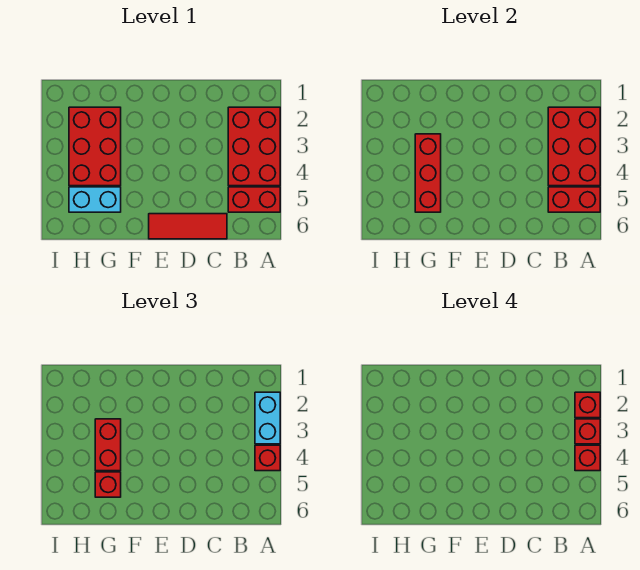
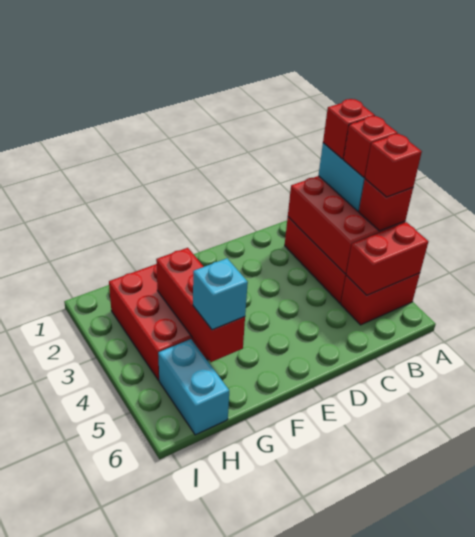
red tile C6:E6 level 1 -> none
red brick G3:G4 level 3 -> none
cyan brick G5:H5 level 1 -> cyan brick H5:H6 level 1
red brick G5 level 3 -> cyan brick G5 level 3

